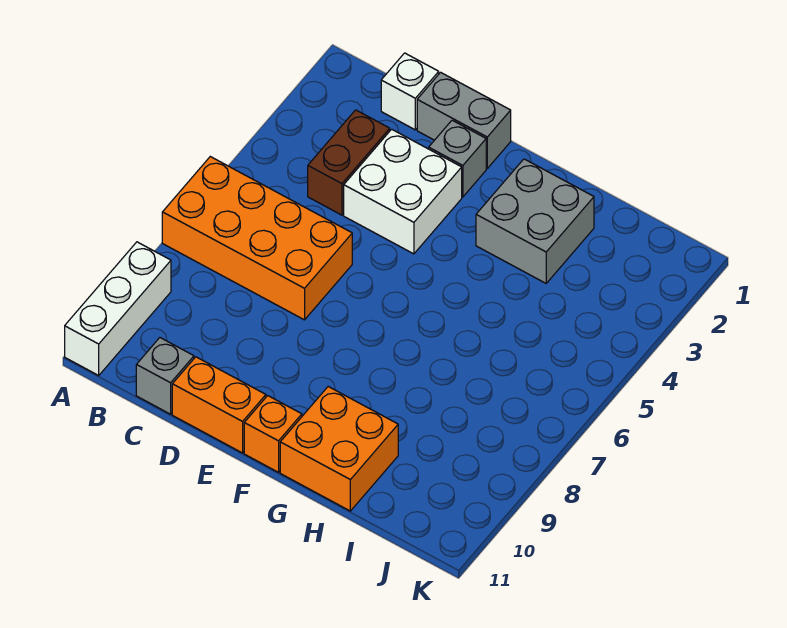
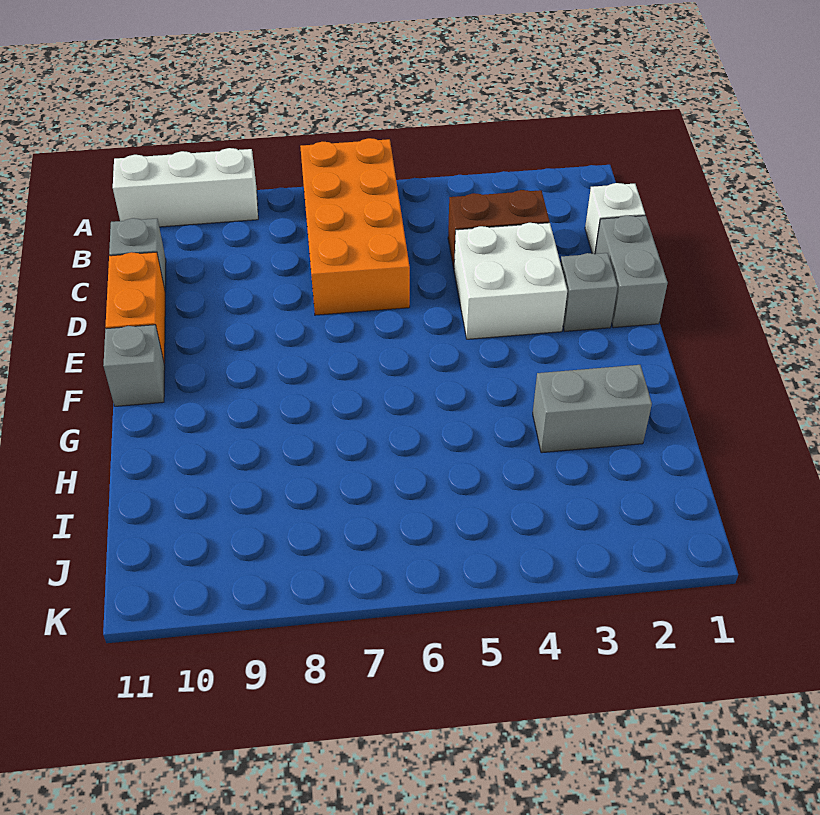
orange brick F11 level 1 -> grey brick F11 level 1
grey brick G2:H3 level 1 -> grey brick H2:H3 level 1
orange brick G10:H11 level 1 -> none

